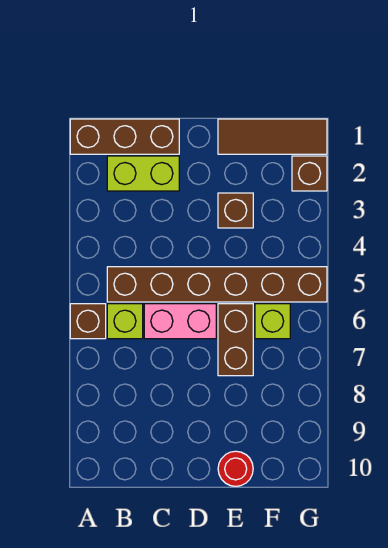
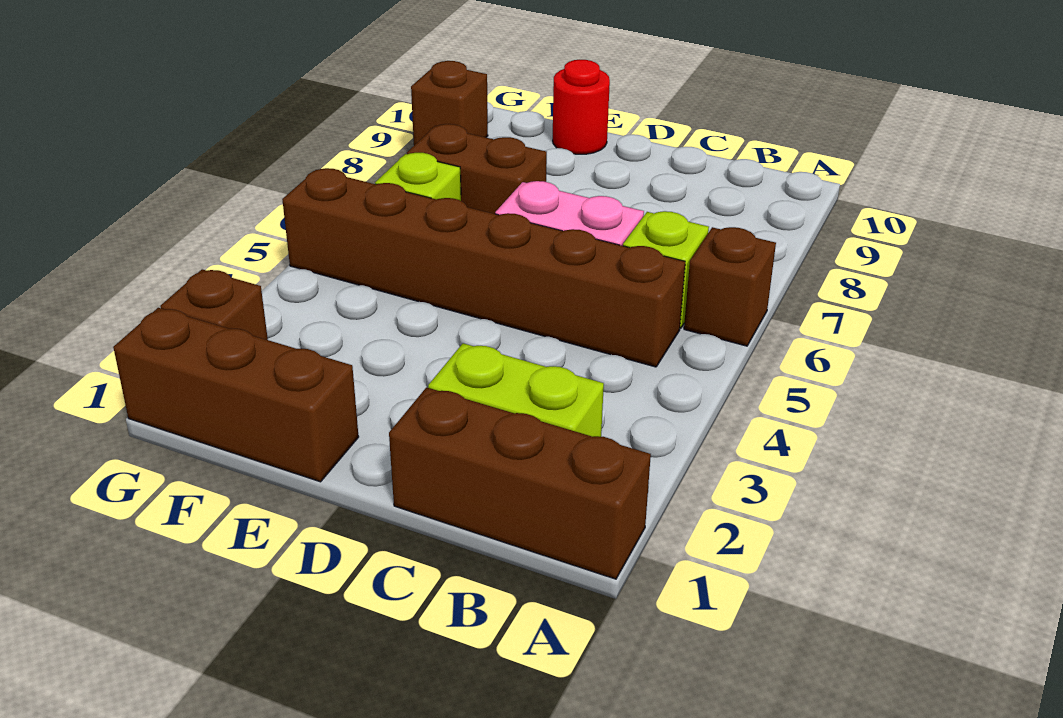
brown tile E1:G1 level 1 -> brown brick E1:G1 level 1
brown brick E3 level 1 -> brown brick G9 level 1
brown brick E6:E7 level 1 -> brown brick E7:F7 level 1

